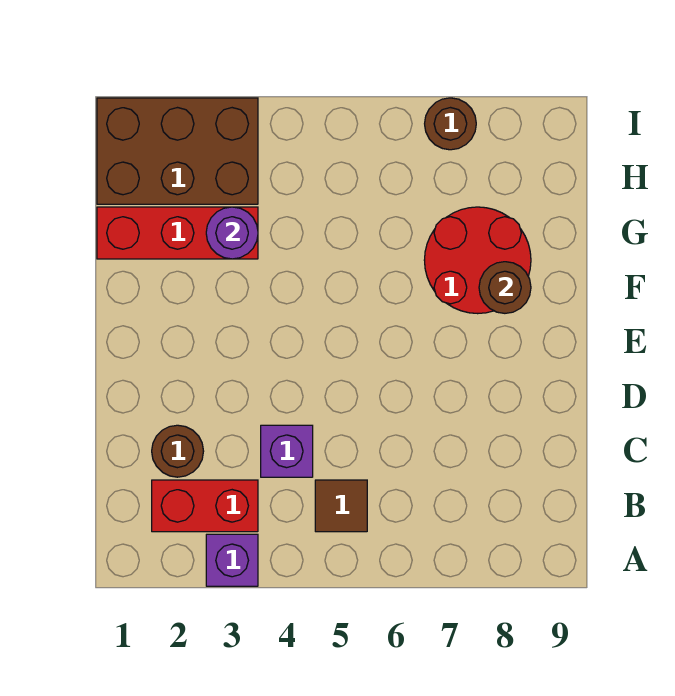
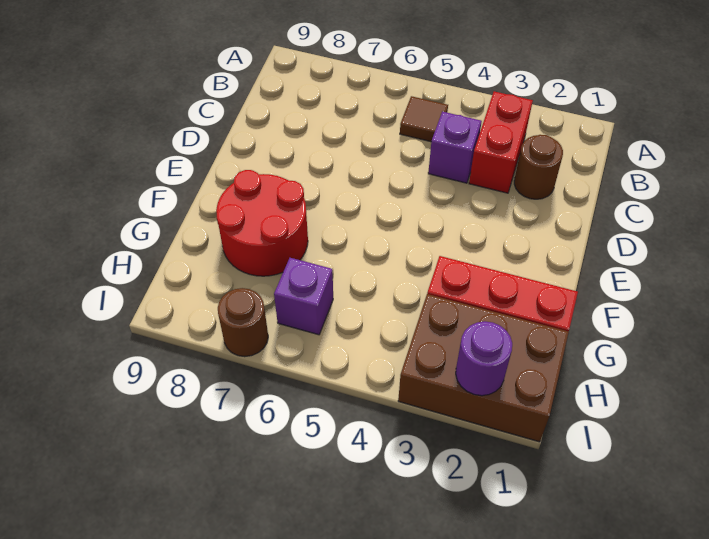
purple brick A3 level 1 -> purple brick H6 level 1
red brick B2:B3 level 1 -> red brick B3:C3 level 1
brown round brick F8 level 2 -> none
purple round brick G3 level 2 -> purple round brick I2 level 2

